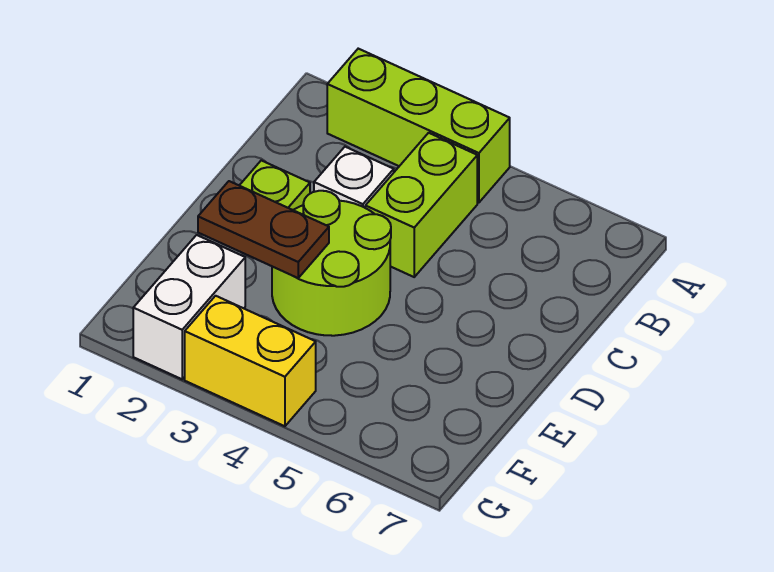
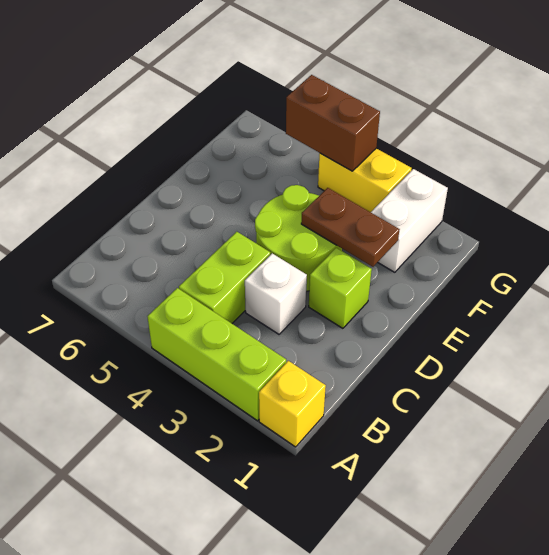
none -> yellow brick A1 level 1
none -> brown brick G4:G5 level 2

